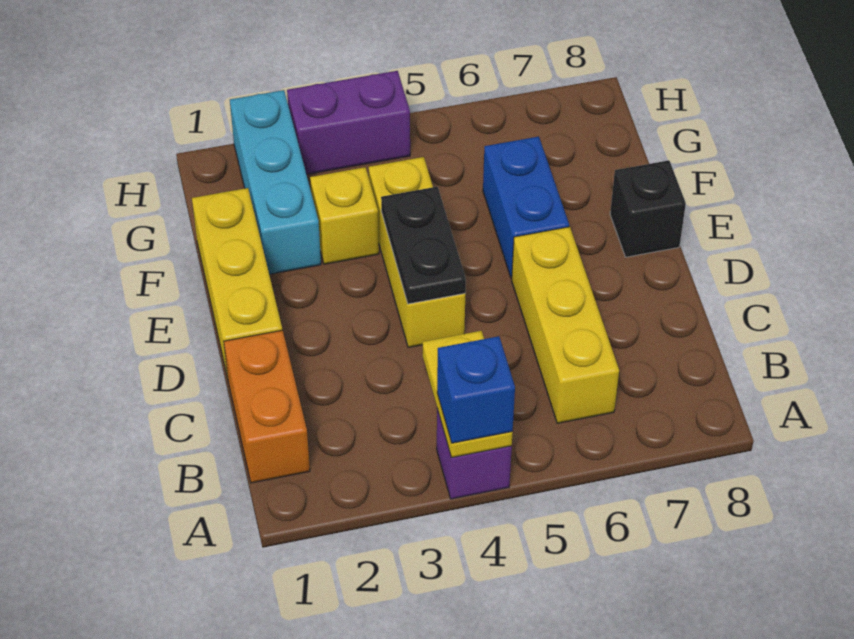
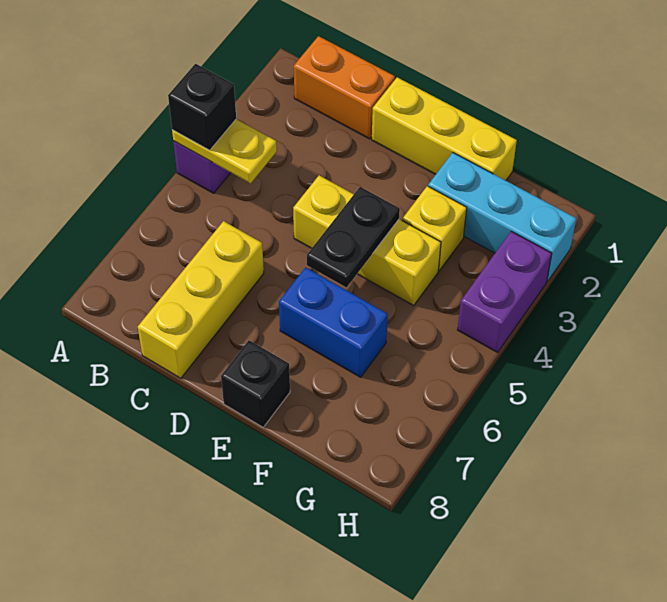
blue brick A4 level 3 -> black brick A4 level 3
yellow brick B6:D6 level 1 -> yellow brick C6:C8 level 1
black plate D4:E4 level 2 -> black plate E4:E5 level 2

